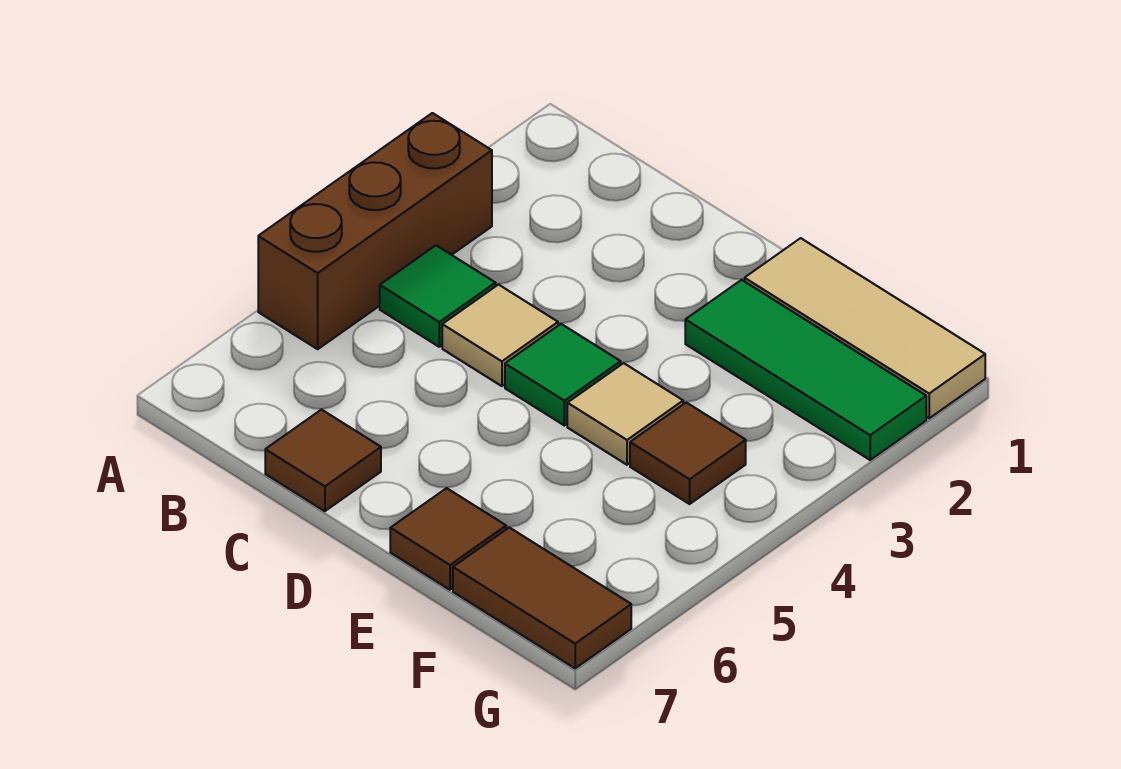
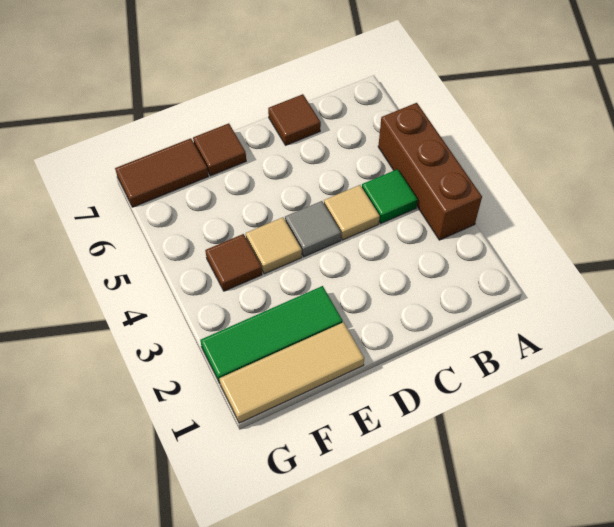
green tile D4 level 1 -> grey tile D4 level 1

